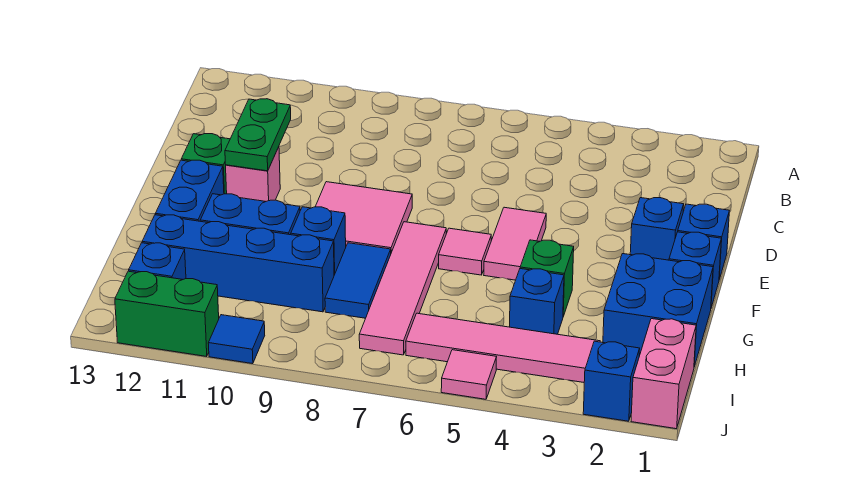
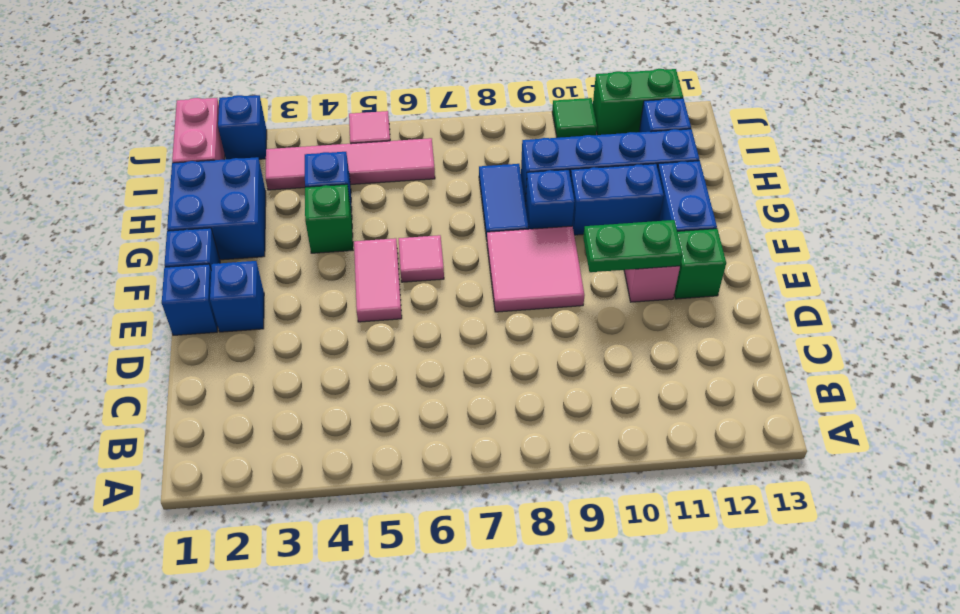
green plate D11:E11 level 2 -> green plate E10:E11 level 2
pink tile F7:I7 level 1 -> none
blue tile J10 level 1 -> green tile J10 level 1

